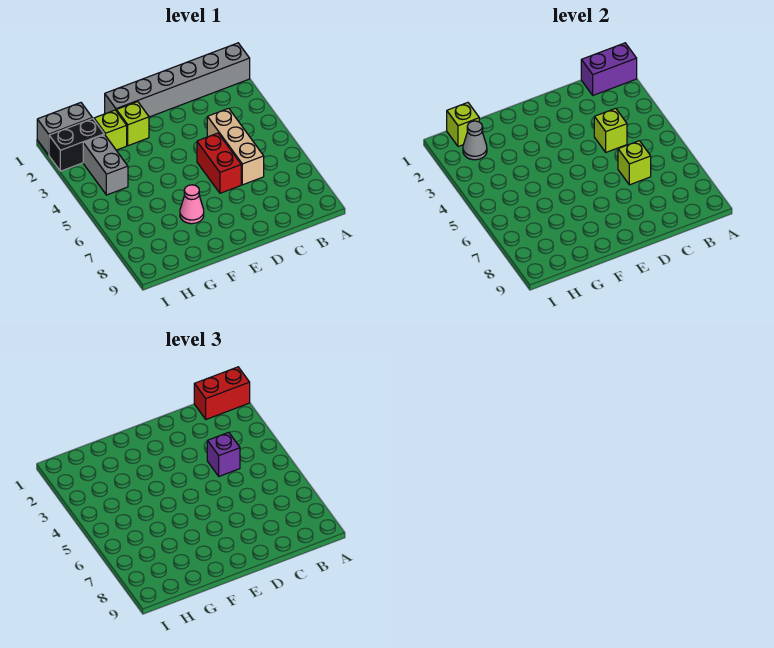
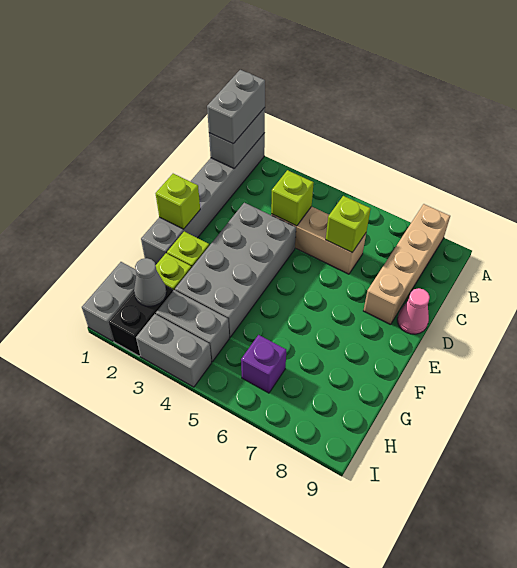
purple brick A1:B1 level 2 -> grey brick A1:B1 level 2
red brick A1:B1 level 3 -> grey brick A1:B1 level 3
none -> tan brick A8:D8 level 1
purple brick C4 level 3 -> purple brick H6 level 1
none -> grey brick D3:G4 level 1
red brick D5:D6 level 1 -> none
pink cone F7 level 1 -> pink cone D9 level 1
lime brick H1 level 2 -> lime brick E1 level 2
none -> grey brick I3:I4 level 1

